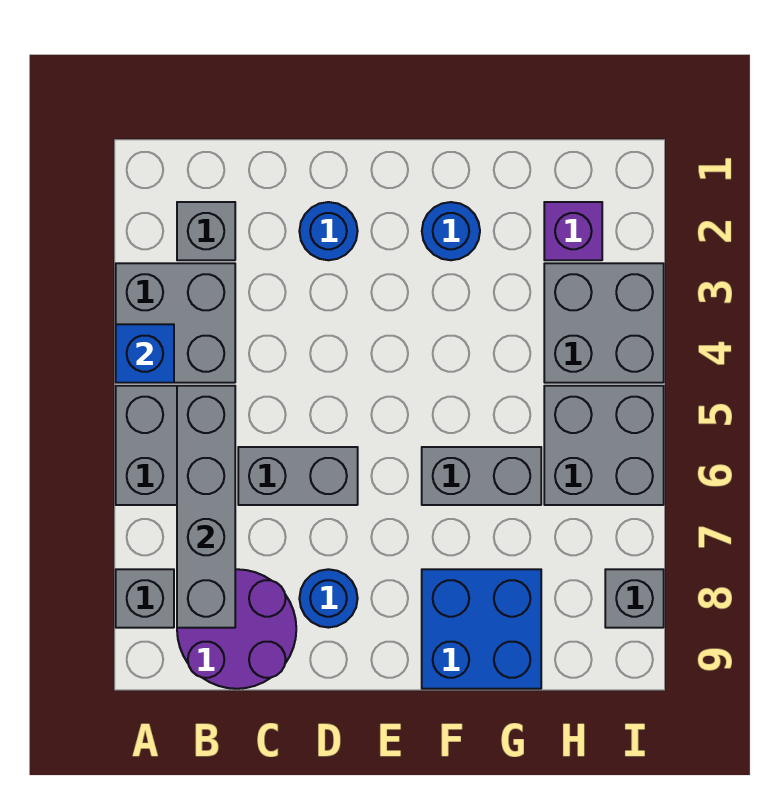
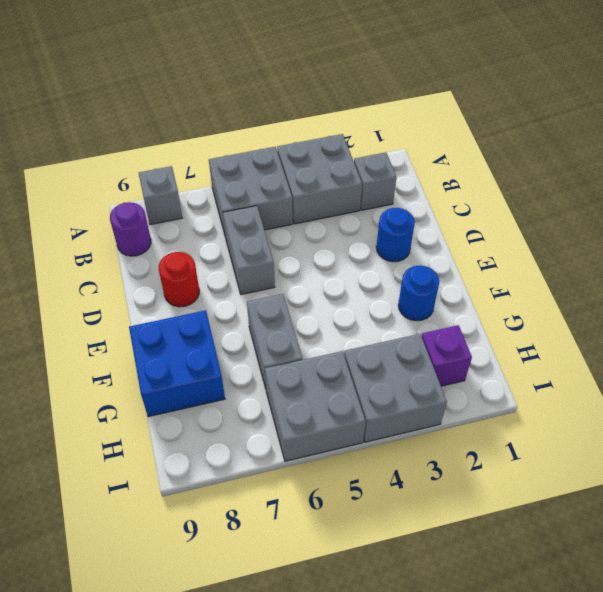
blue brick A4 level 2 -> none
grey brick B5:B8 level 2 -> none
purple round brick B8:C9 level 1 -> purple round brick B9 level 1
blue round brick D8 level 1 -> red round brick D8 level 1
grey brick I8 level 1 -> none

